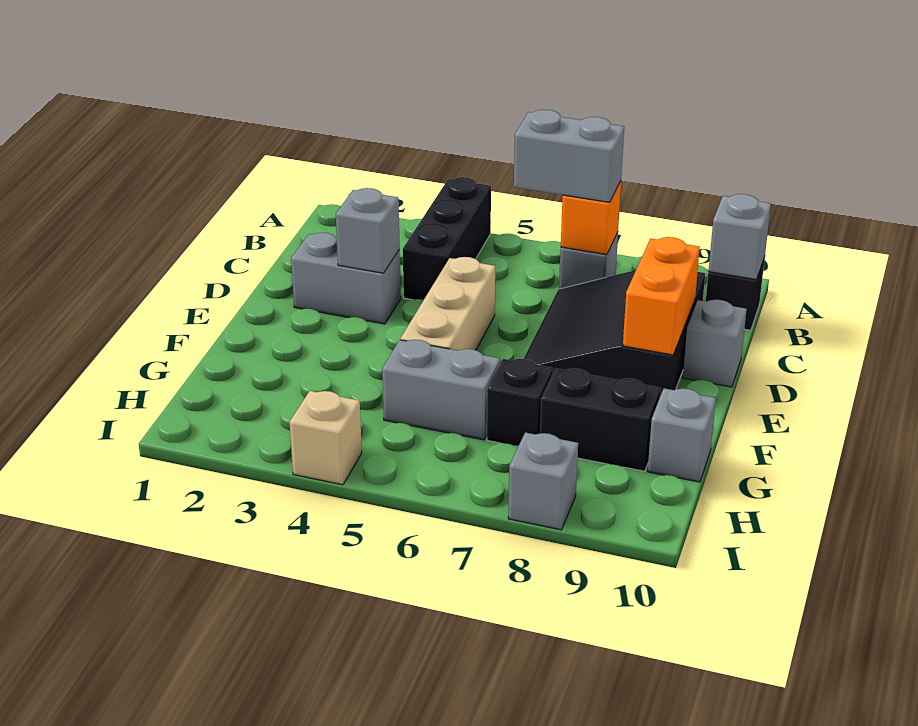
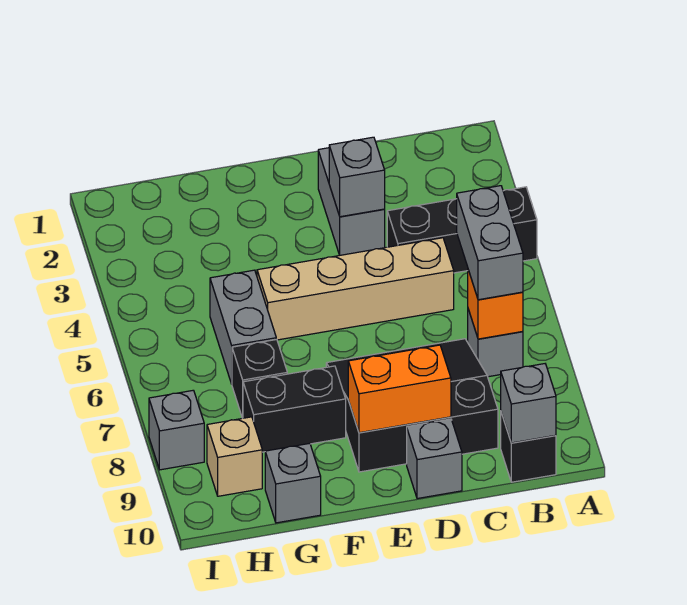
tan brick D5:F5 level 1 -> tan brick C5:F5 level 1
black brick G8:G9 level 1 -> black brick F8:G8 level 1
tan brick I4 level 1 -> tan brick H9 level 1

